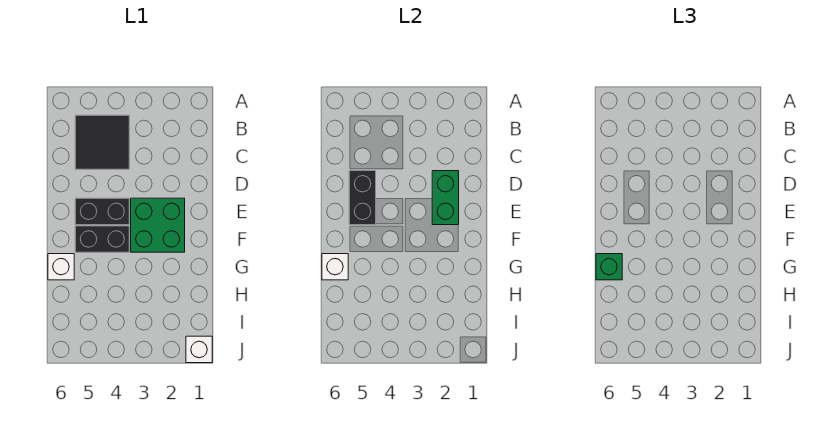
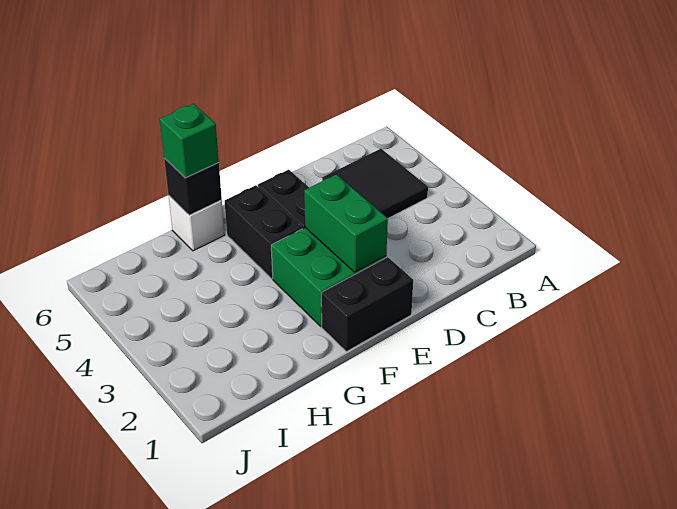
green brick D2:E2 level 2 -> green brick E2:E3 level 2
black brick D5:E5 level 2 -> black brick E1:F1 level 1
white brick G6 level 2 -> black brick G6 level 2
white brick J1 level 1 -> none

